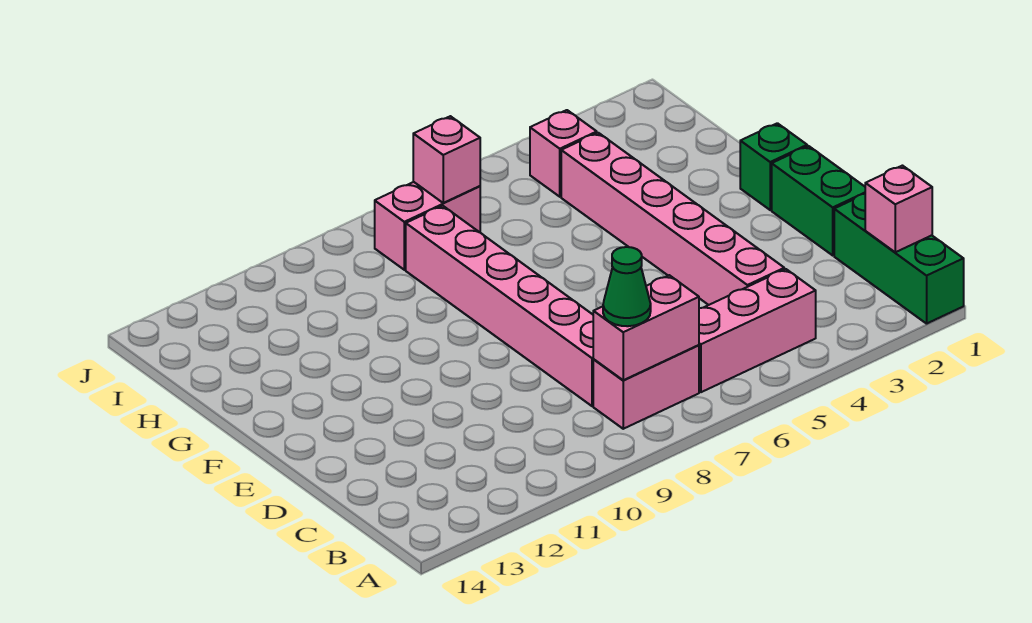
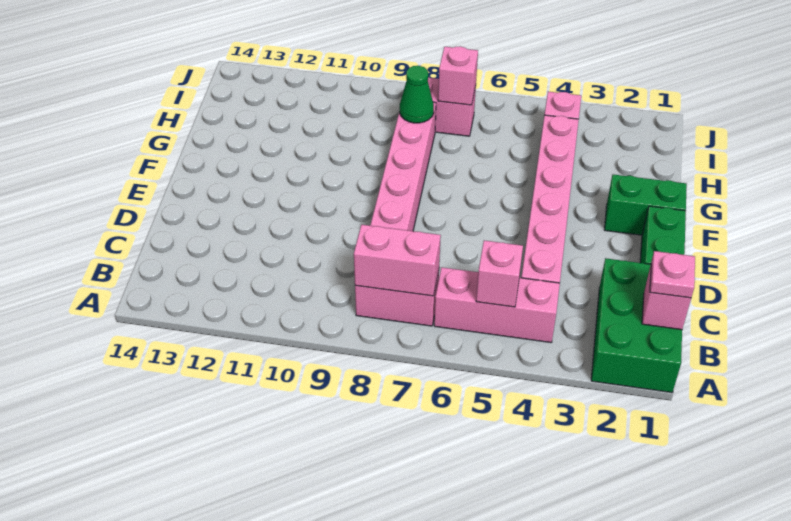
green brick A1:C1 level 1 -> green brick A1:C2 level 1
none -> pink plate B1 level 3
none -> pink brick B5 level 2
green cone B8 level 3 -> green cone H8 level 2
green brick F1 level 1 -> green brick F1:F2 level 1

